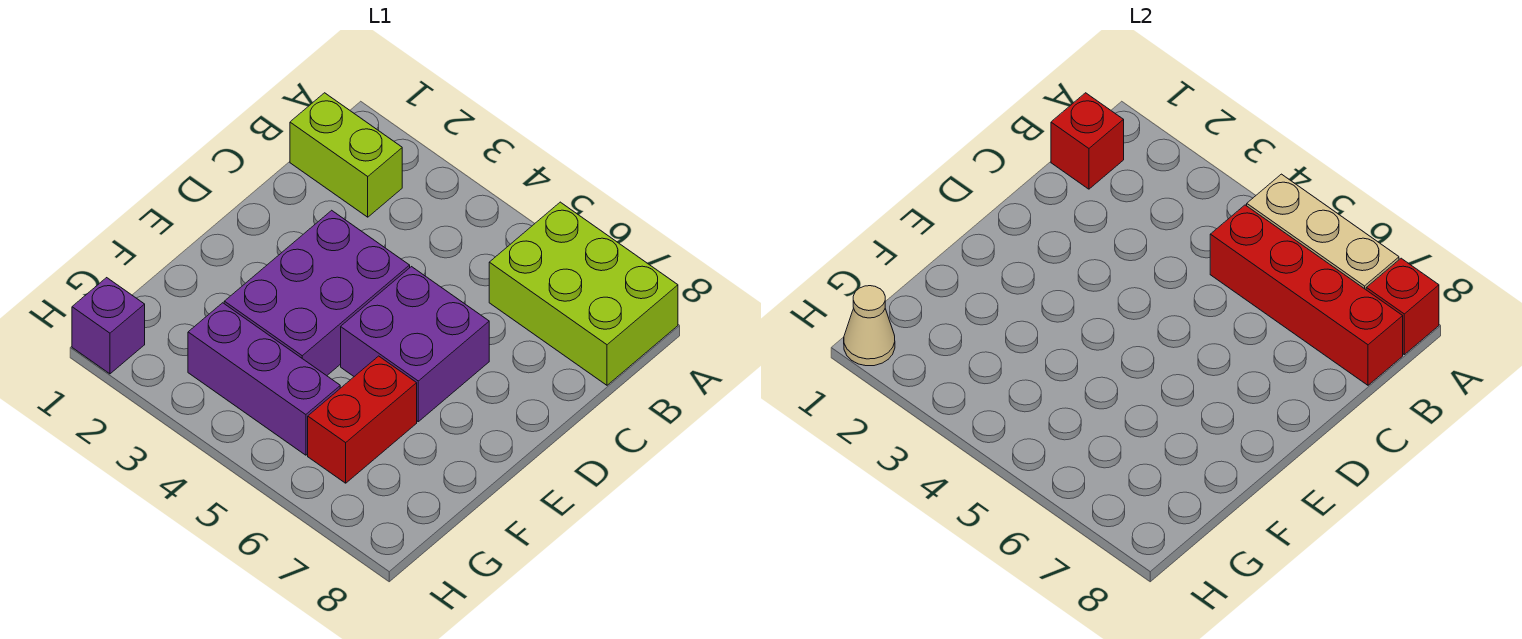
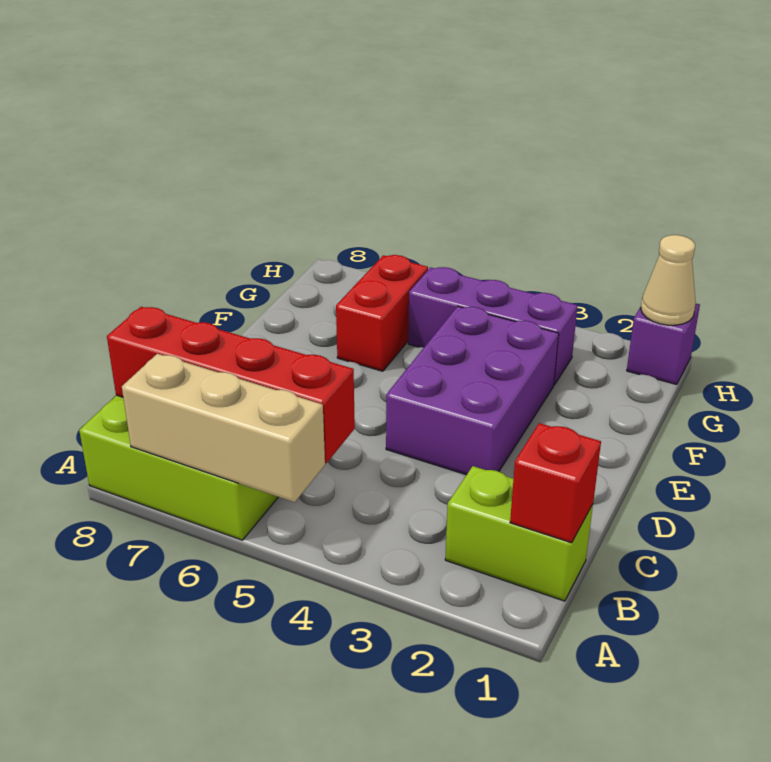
red brick A8 level 2 -> none
purple brick D5:E6 level 1 -> none

